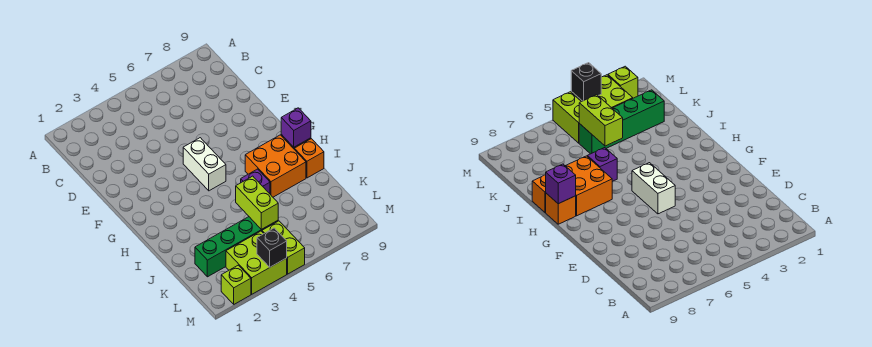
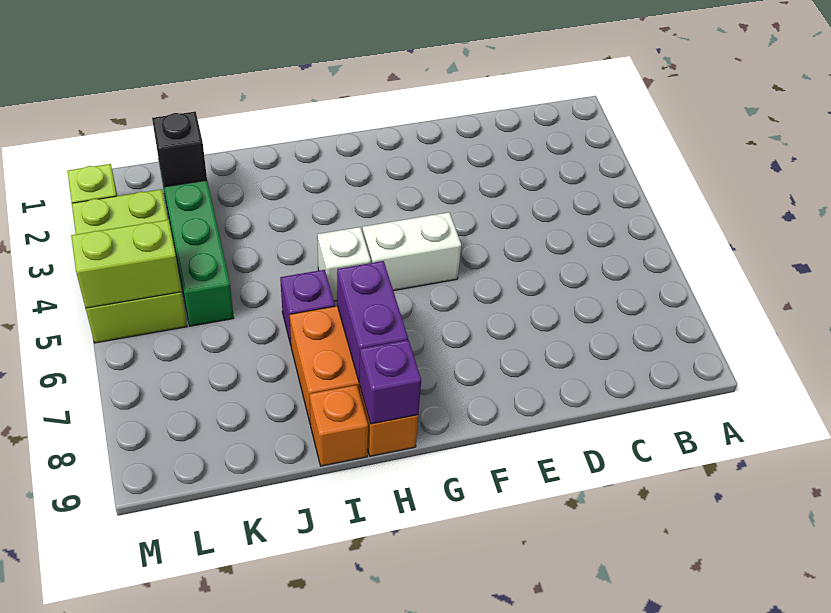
none -> white brick H5 level 1
none -> purple brick H7:H8 level 2
lime brick J5:K5 level 2 -> lime brick L5:M5 level 2
black brick M4 level 2 -> black brick K2 level 2

